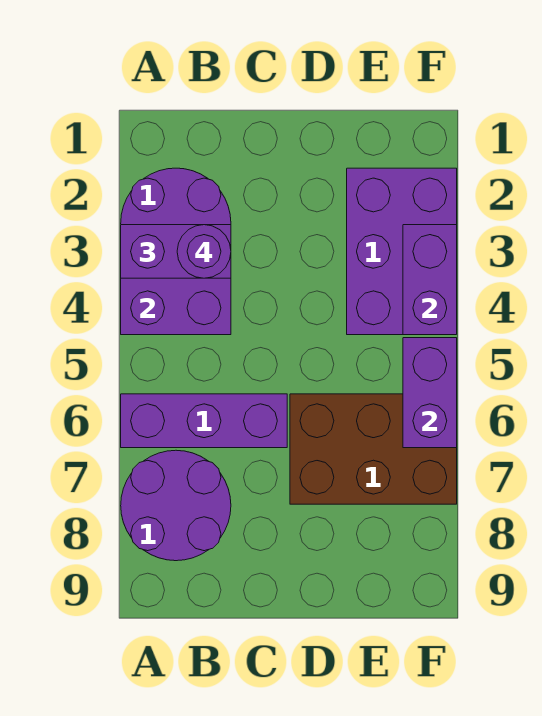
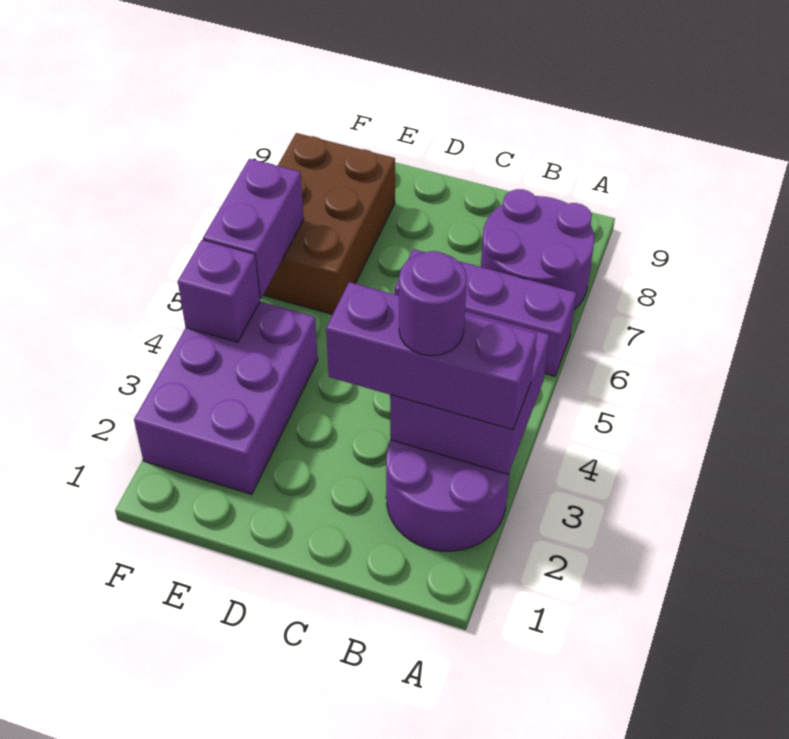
purple brick A3:B3 level 3 -> purple brick A3:C3 level 3
brown brick D6:F7 level 1 -> brown brick E6:F8 level 1
purple brick F3:F4 level 2 -> purple brick F4 level 2

